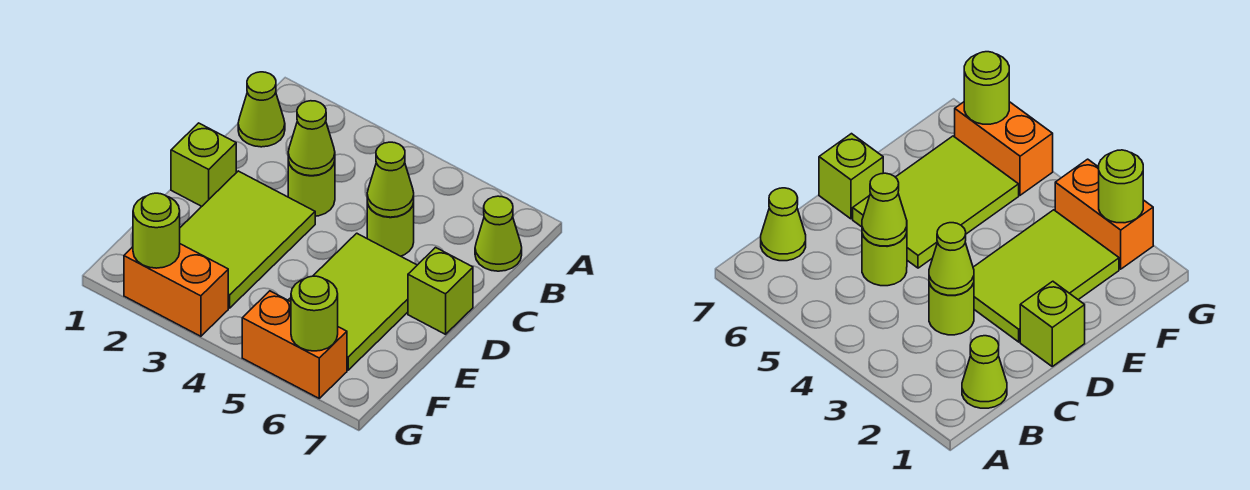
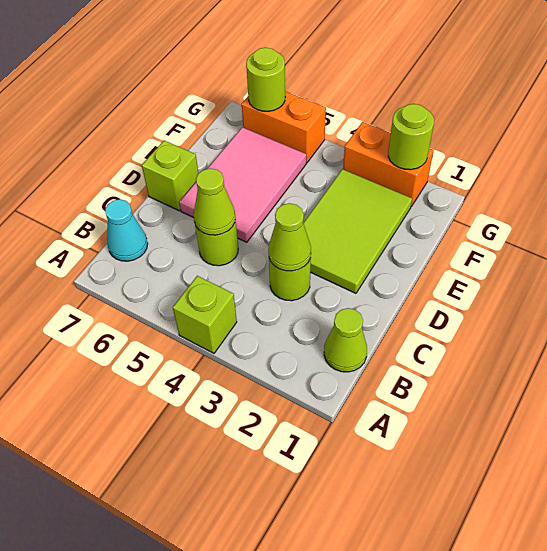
lime cone B7 level 1 -> cyan cone B7 level 1
lime brick D1 level 1 -> lime brick A4 level 1
lime tile D5:F6 level 1 -> pink tile D5:F6 level 1

